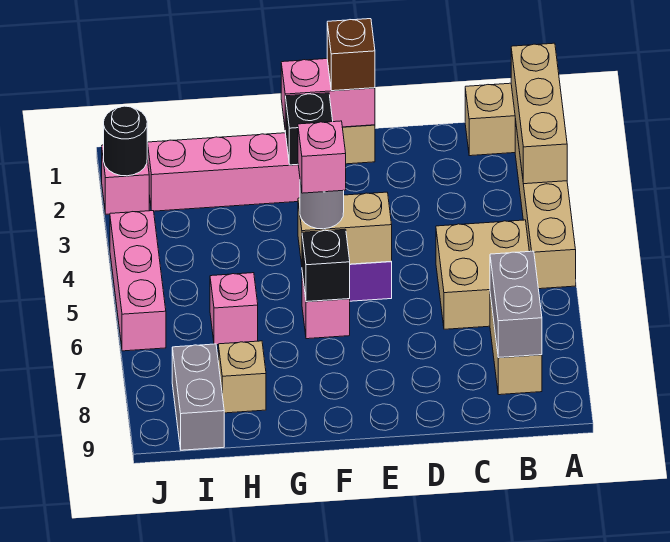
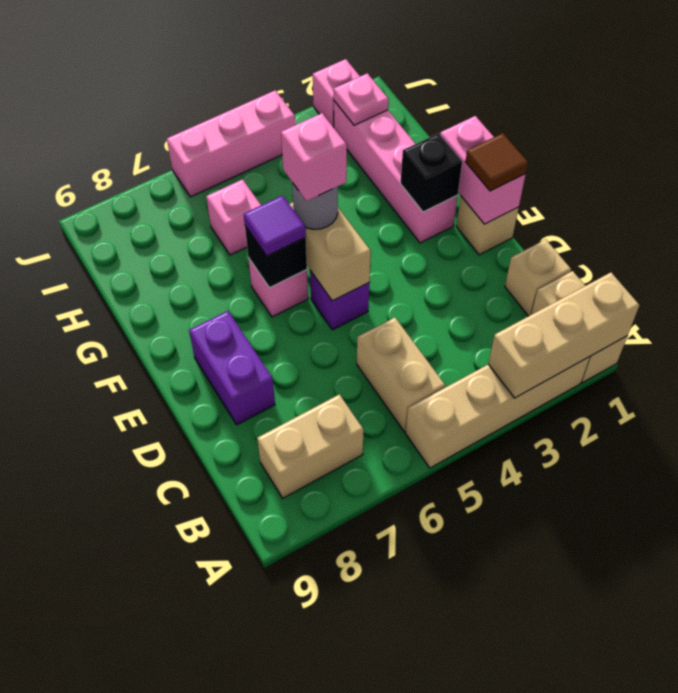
tan brick B5:C6 level 1 -> tan brick B5:C5 level 1
grey brick B7:B8 level 2 -> none
none -> purple brick D8:E8 level 1
brown brick E1 level 3 -> brown tile E1 level 3
none -> purple tile F6 level 3
tan brick H8 level 1 -> tan brick C1 level 1
none -> pink plate I2 level 2
grey brick I8:I9 level 1 -> none
black round brick J2 level 2 -> none

